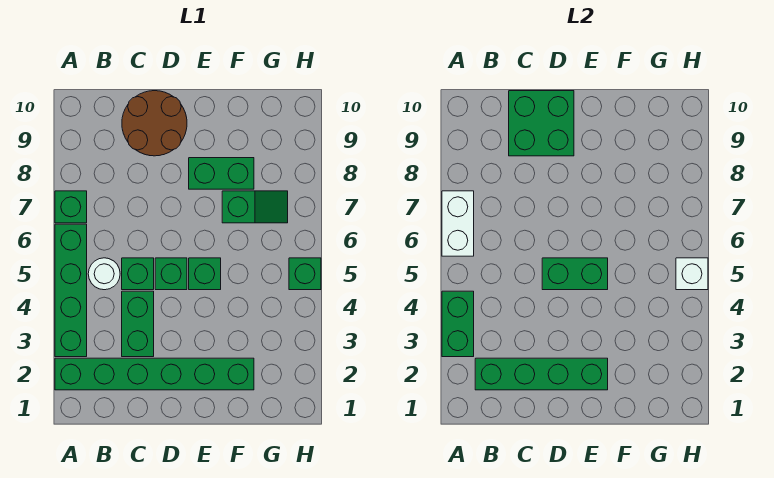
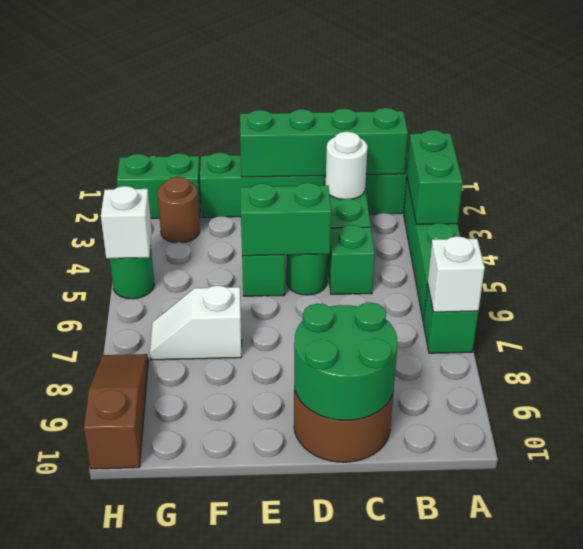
white brick A6:A7 level 2 -> white brick A7 level 2
white round brick B5 level 1 -> white round brick C3 level 2
green brick C9:D10 level 2 -> green round brick C9:D10 level 2
green brick D5 level 1 -> green round brick D5 level 1
green brick E8:F8 level 1 -> green brick G2:H2 level 1
green slope F7:G7 level 1 top F -> white slope F7:G7 level 1 top F
none -> brown round brick G3 level 1
green brick H5 level 1 -> green round brick H5 level 1
none -> brown slope H8:H10 level 1 top 10

